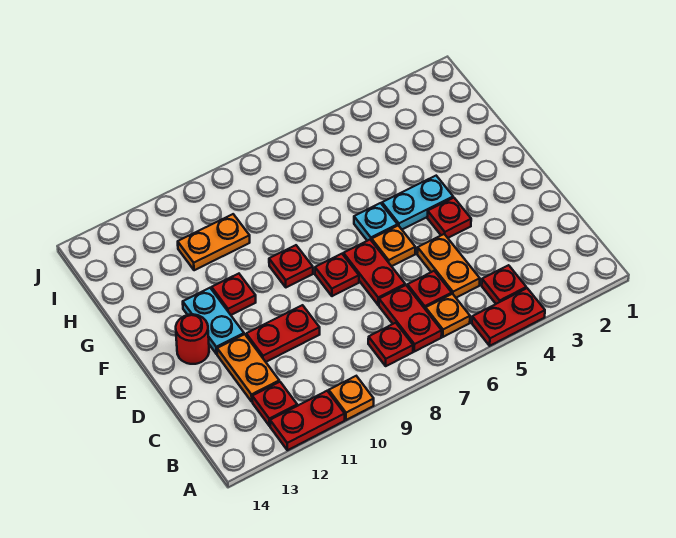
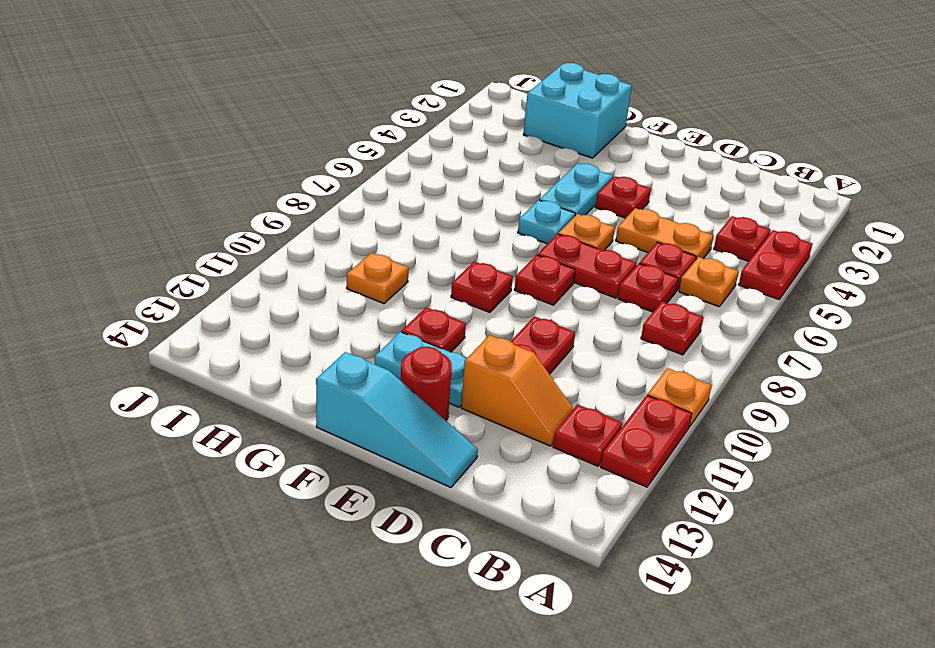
red plate B7:C7 level 1 -> red plate C7 level 1
orange plate C12:D12 level 1 -> orange slope C12:D12 level 1 top D
none -> cyan slope D14:F14 level 1 top F
none -> cyan brick G1:H2 level 1
orange plate H10:H11 level 1 -> orange plate H10 level 1

